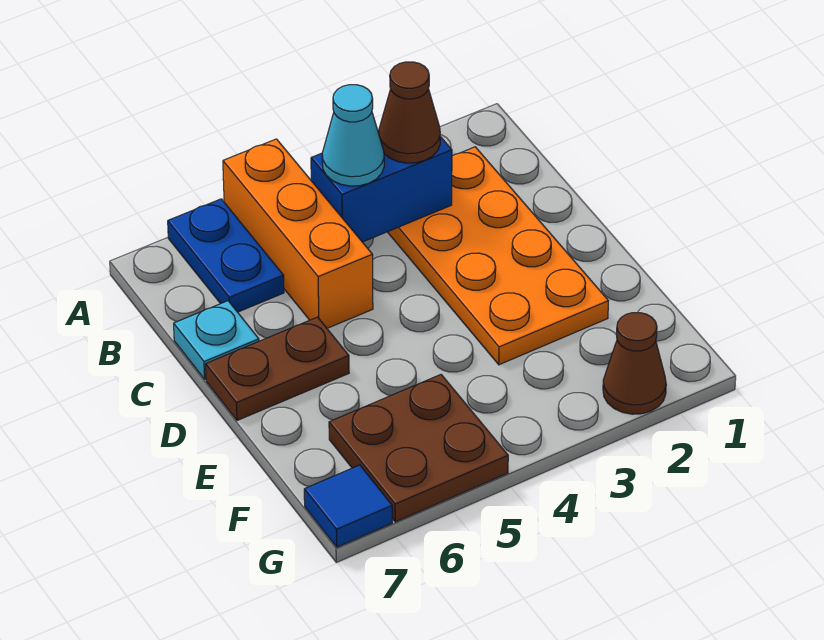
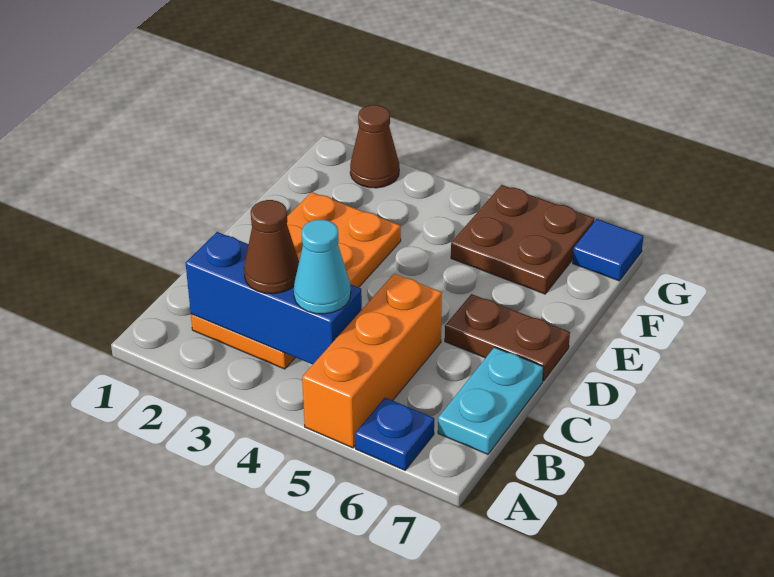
blue plate A6:B6 level 1 -> blue plate A6 level 1
blue brick B3:B4 level 2 -> blue brick B2:B4 level 2
cyan plate C7 level 1 -> cyan plate B7:C7 level 1

